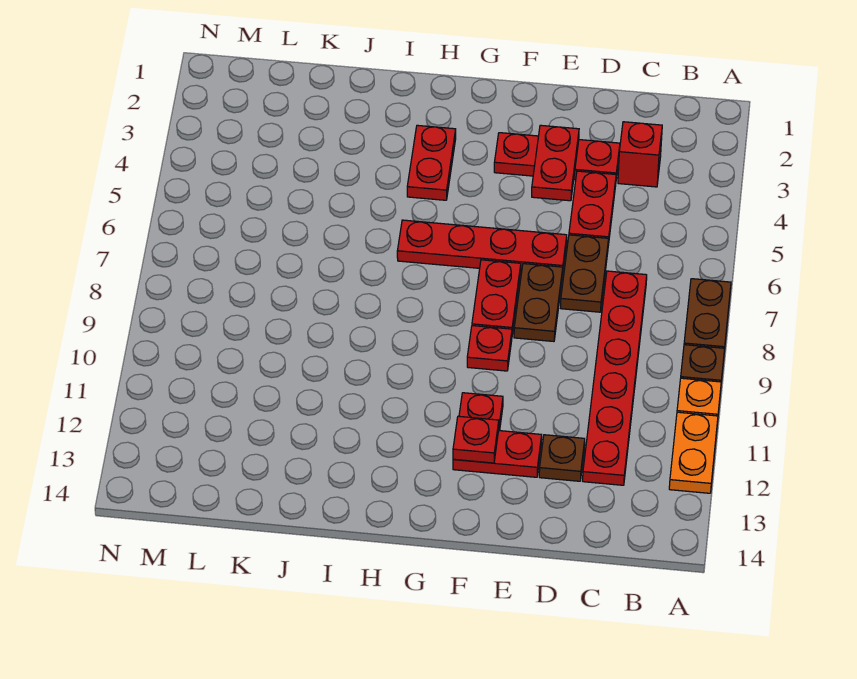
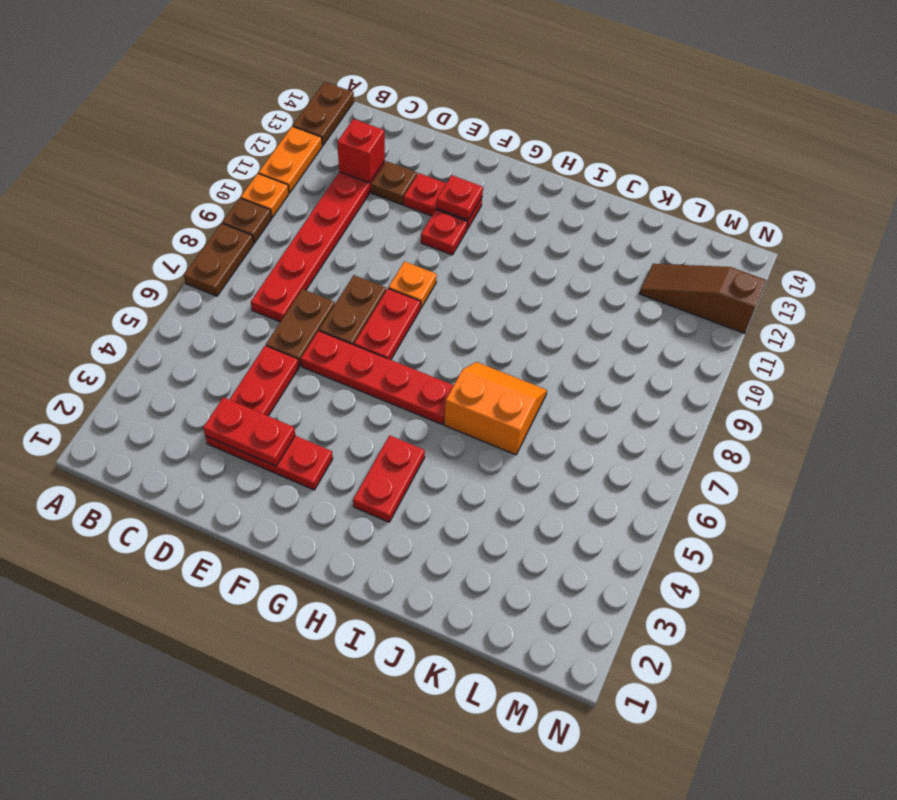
none -> brown plate A13:A14 level 1
red brick C3 level 1 -> red brick C12 level 2
red plate E3:E4 level 2 -> red plate D3:E3 level 2
red plate F9 level 1 -> orange plate F9 level 1
none -> orange slope I6:J7 level 1 top 6
none -> brown slope L12:N12 level 1 top N

